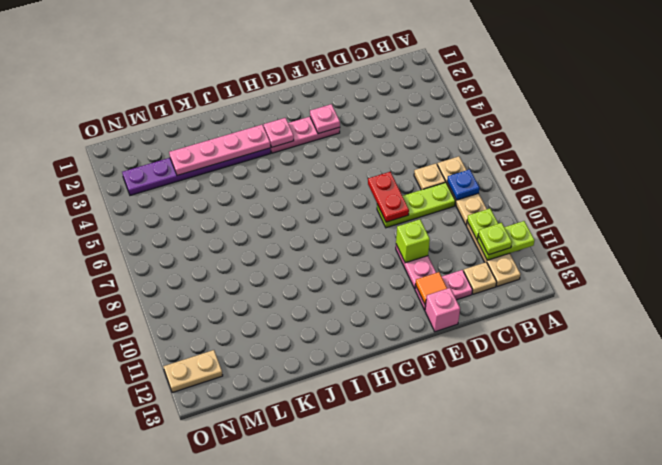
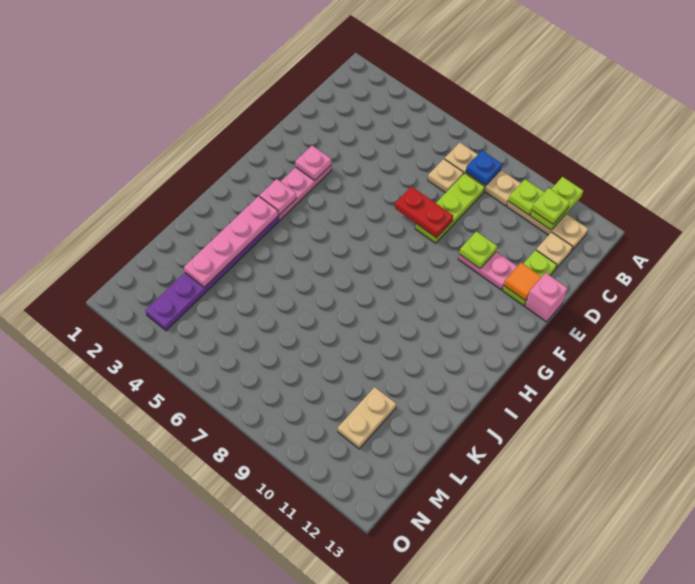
pink plate D12:E12 level 1 -> lime plate D12:E12 level 1
lime brick E10 level 2 -> lime plate E10 level 2
tan plate N12:O12 level 1 -> tan plate L11:M11 level 1

